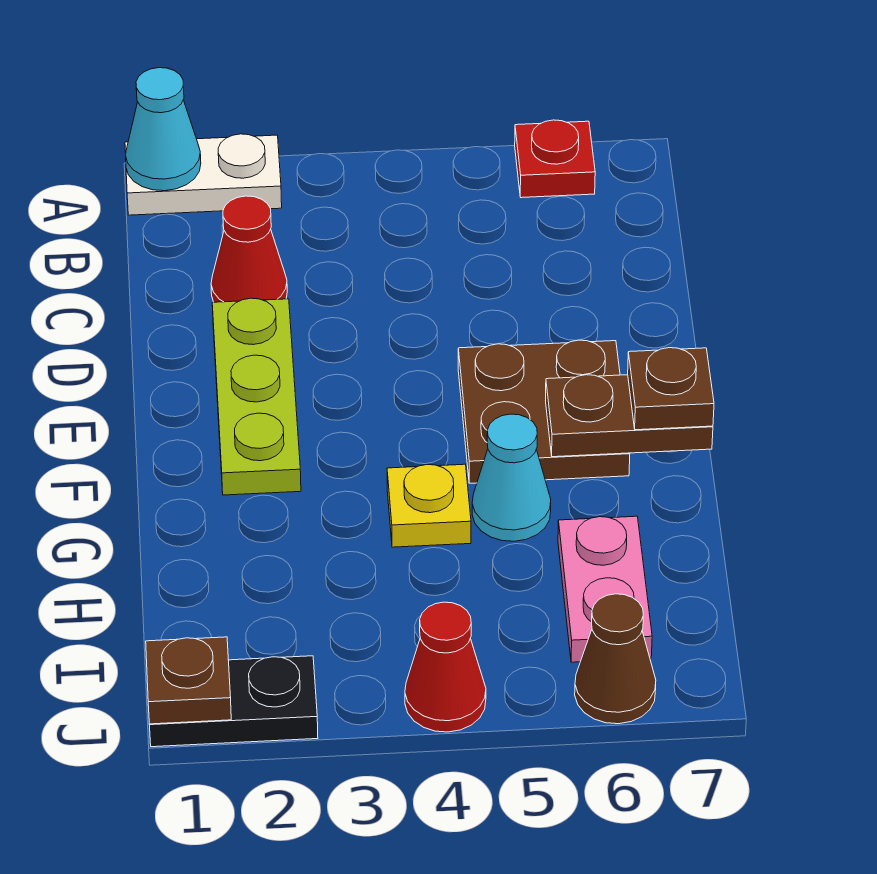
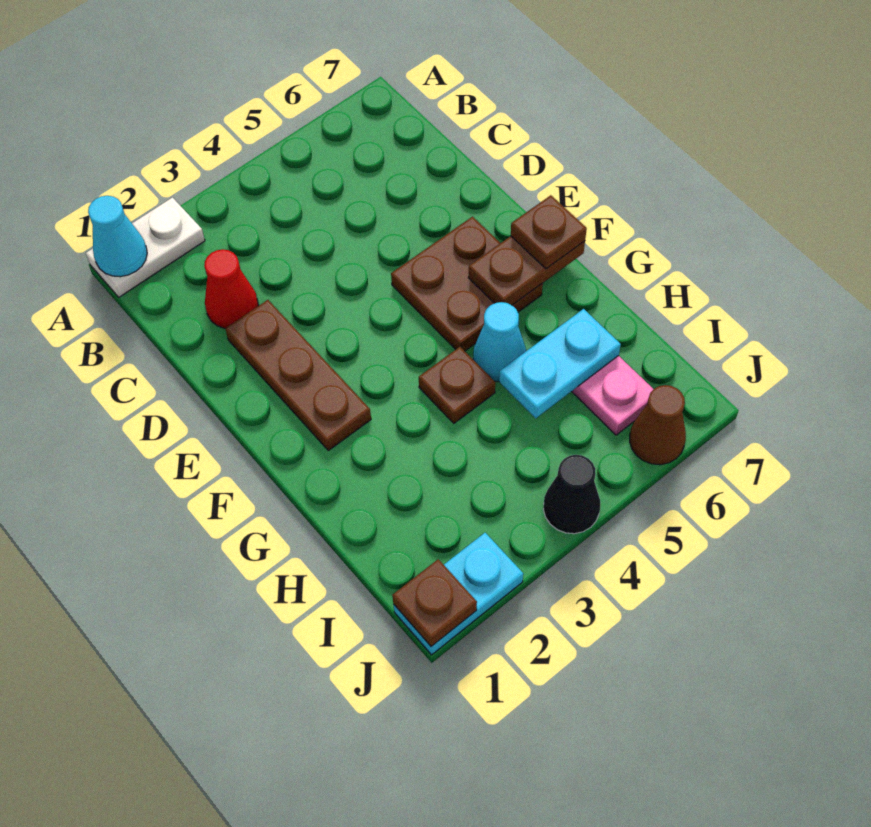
red plate A6 level 1 -> none
lime plate D2:F2 level 1 -> brown plate D2:F2 level 1
yellow plate G4 level 1 -> brown plate G4 level 1
none -> cyan plate H5:H6 level 2
black plate J1:J2 level 1 -> cyan plate J1:J2 level 1
red cone J4 level 1 -> black cone J4 level 1

